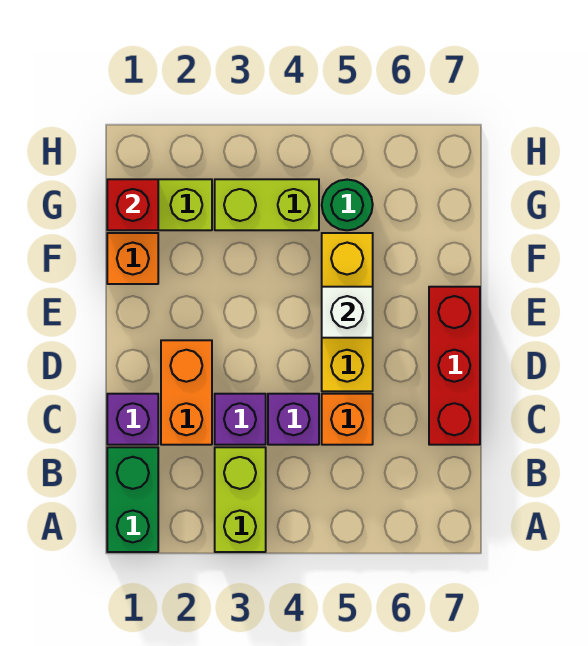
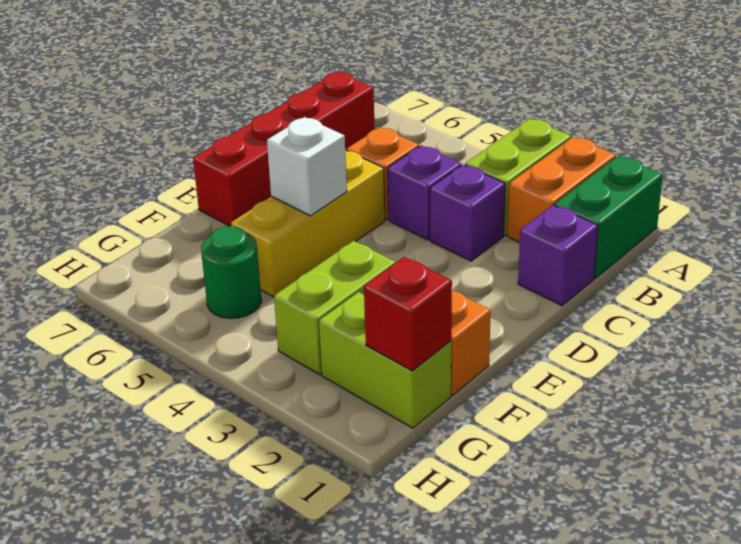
orange brick C2:D2 level 1 -> orange brick A2:B2 level 1
red brick C7:E7 level 1 -> red brick B7:E7 level 1
lime brick G3:G4 level 1 -> lime brick F3:G3 level 1

